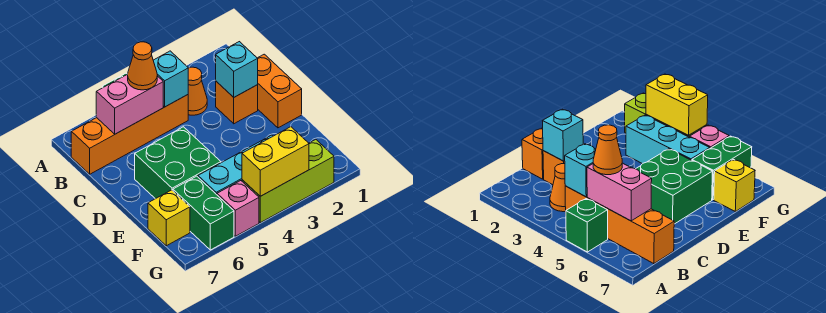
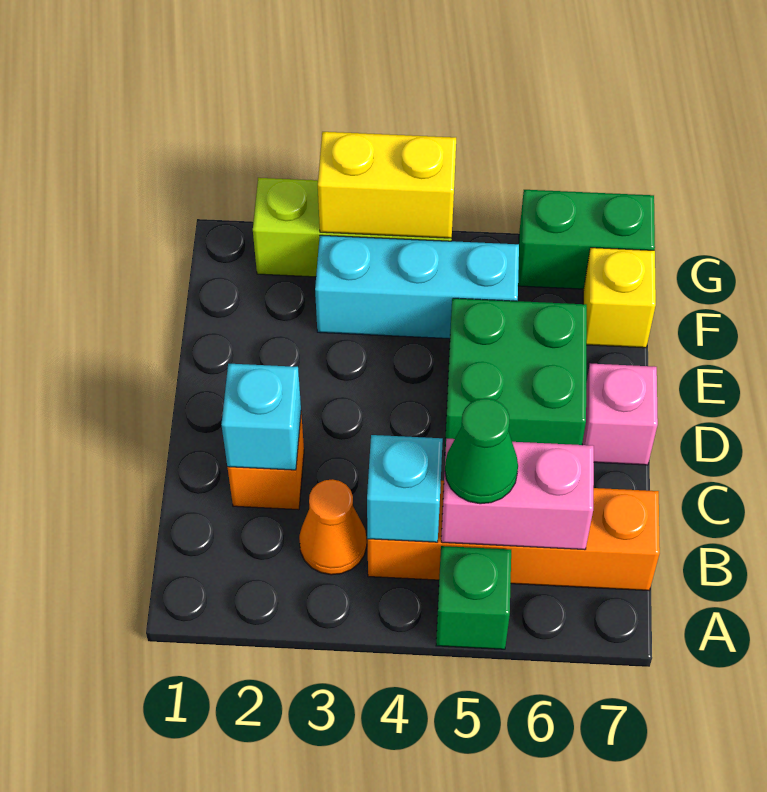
orange cone B5 level 3 -> green cone B5 level 3
orange brick C1:D1 level 1 -> none
green brick F6:G6 level 1 -> green brick G6:G7 level 1
pink brick G5 level 1 -> pink brick D7 level 1

